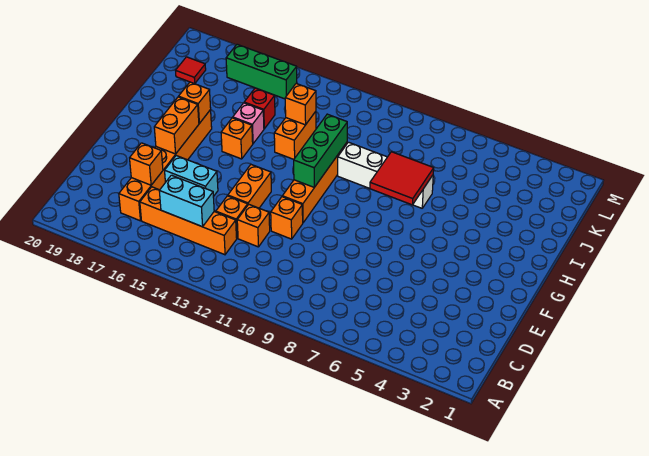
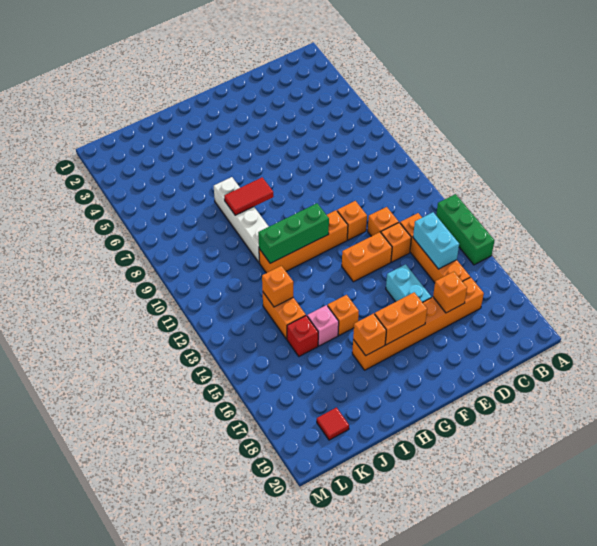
red tile H7:I8 level 2 -> red tile H8:I8 level 2
orange brick I13:J13 level 1 -> orange brick J13:J14 level 1
green brick L15:L17 level 1 -> green brick A13:A15 level 1

